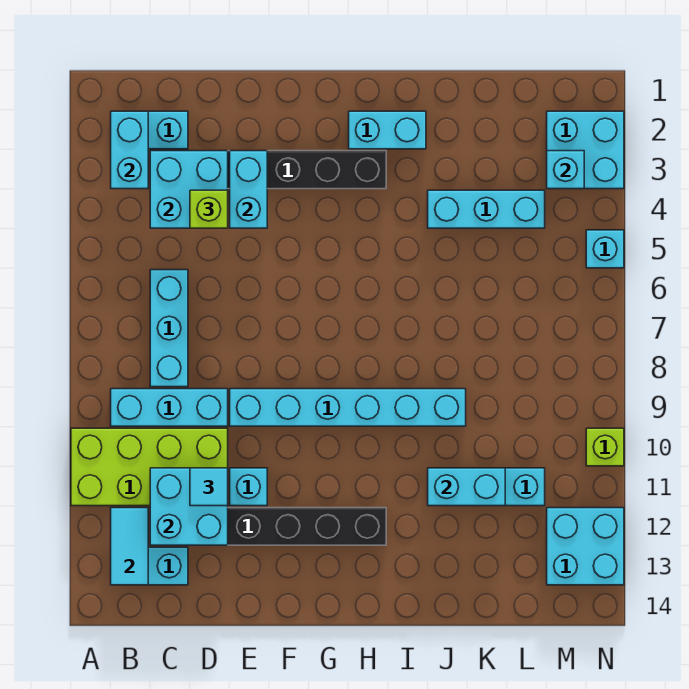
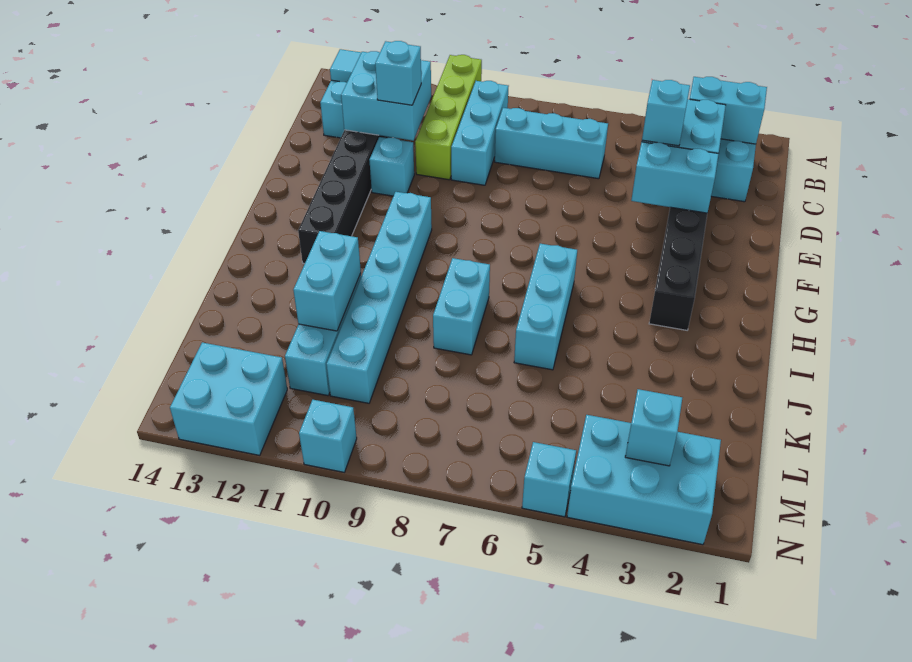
lime brick A10:D11 level 1 -> lime brick A10:D10 level 1
lime brick D4 level 3 -> cyan brick D4 level 3
cyan tile D11 level 3 -> cyan brick D11 level 3
cyan brick E9:J9 level 1 -> cyan brick G10:L10 level 1
cyan brick H2:I2 level 1 -> cyan brick I8:J8 level 1
cyan brick J4:L4 level 1 -> cyan brick H6:J6 level 1
cyan brick M2:N3 level 1 -> cyan brick M2:N4 level 1
lime brick N10 level 1 -> cyan brick N10 level 1

